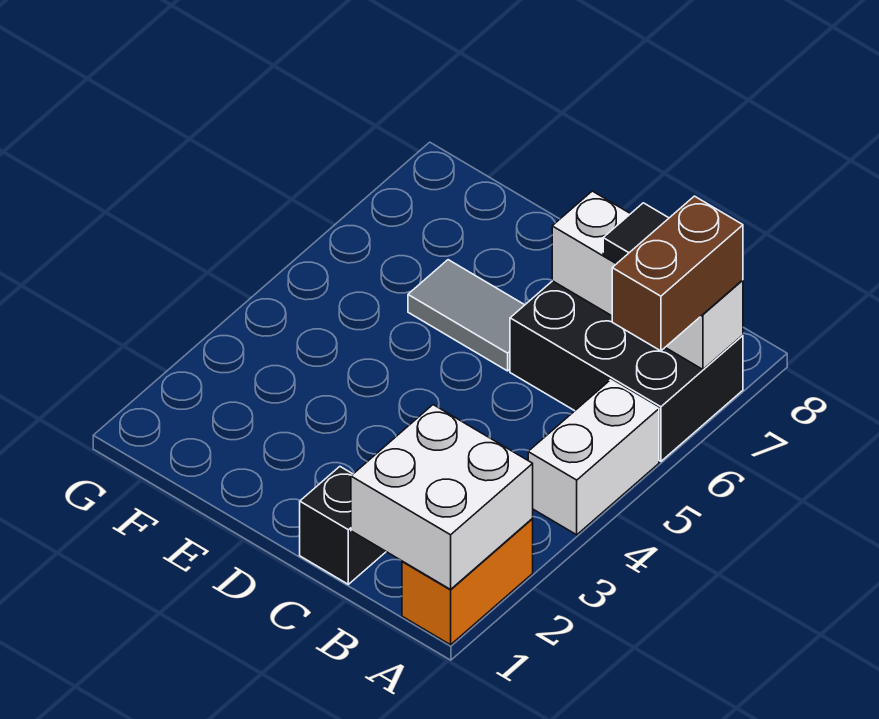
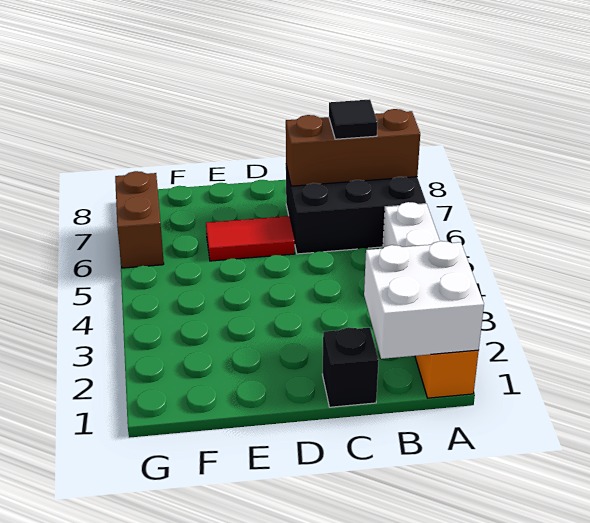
brown brick A6:A7 level 3 -> brown brick G6:G7 level 1
white brick A7:C7 level 2 -> brown brick A7:C7 level 2
grey tile D6:E6 level 1 -> red tile D6:E6 level 1

